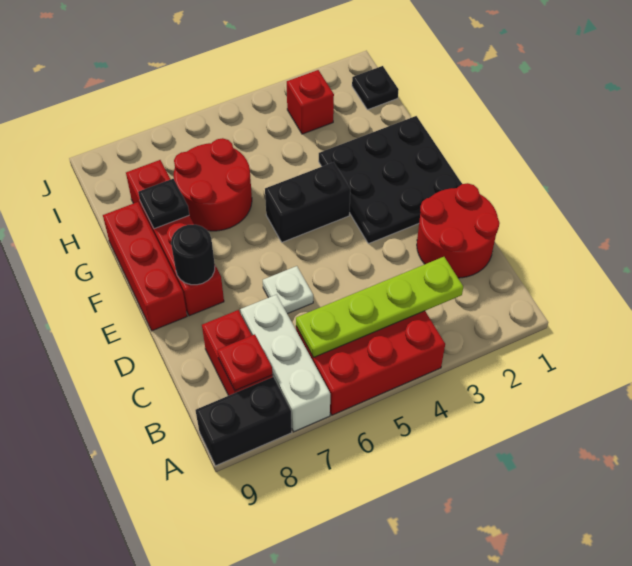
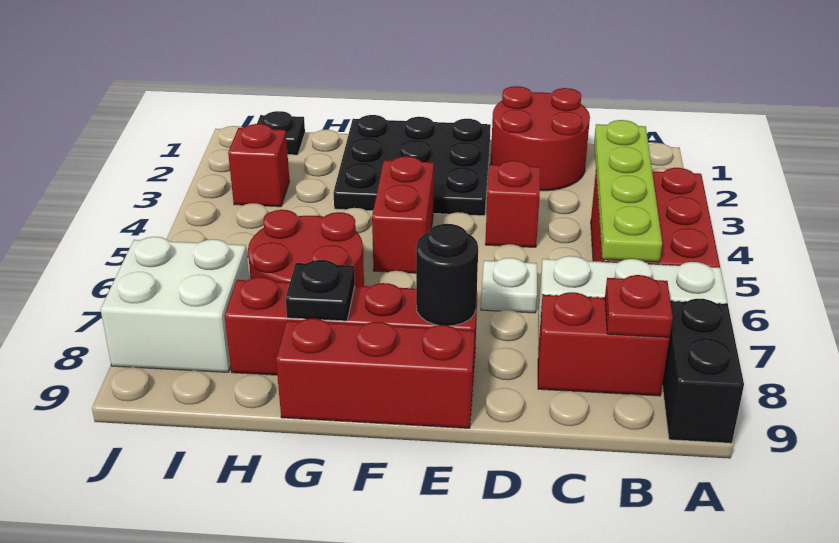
none -> red brick D4 level 1
black brick F4:F5 level 1 -> red brick F4:F5 level 1
none -> white brick I7:J8 level 1

